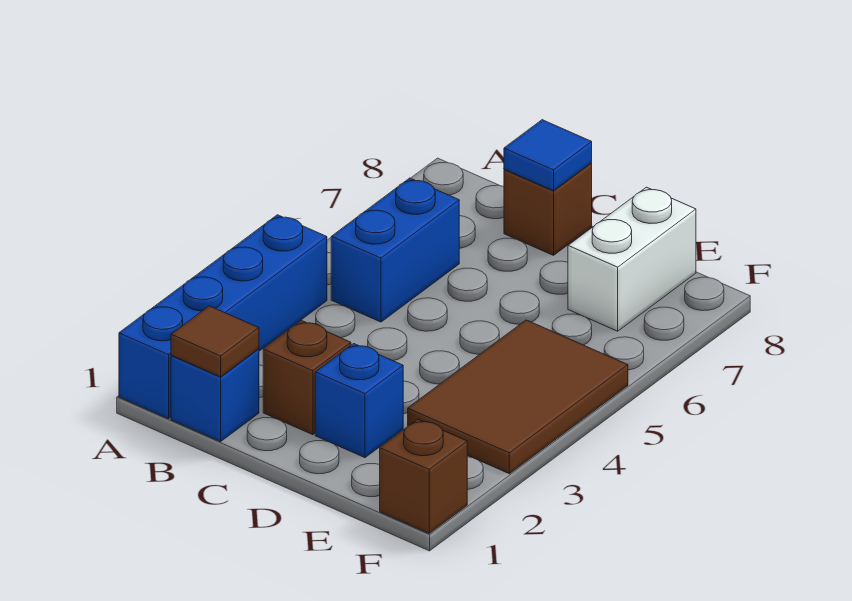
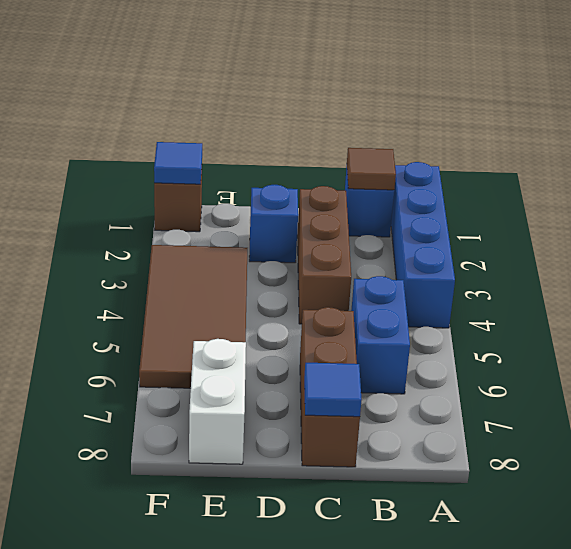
brown brick C2 level 1 -> brown brick C2:C4 level 1
brown brick C8 level 1 -> brown brick C6:C8 level 1
brown tile E3:F5 level 1 -> brown tile E3:F6 level 1
none -> blue tile F1 level 2

